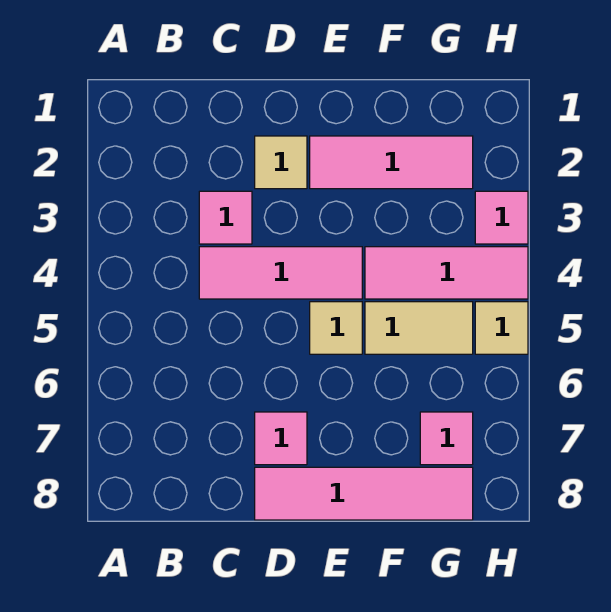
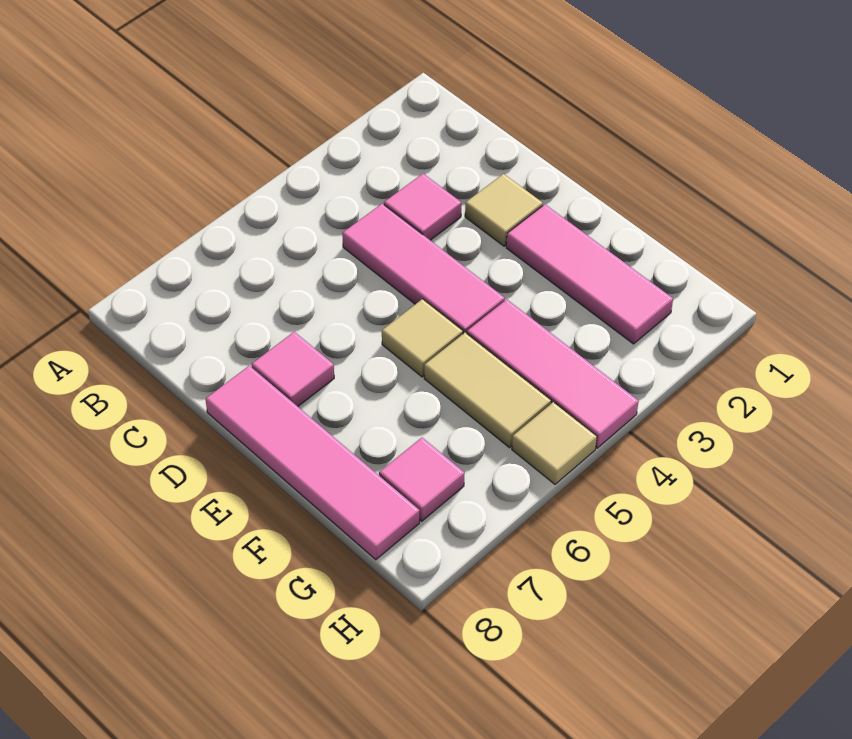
pink tile H3 level 1 -> none

